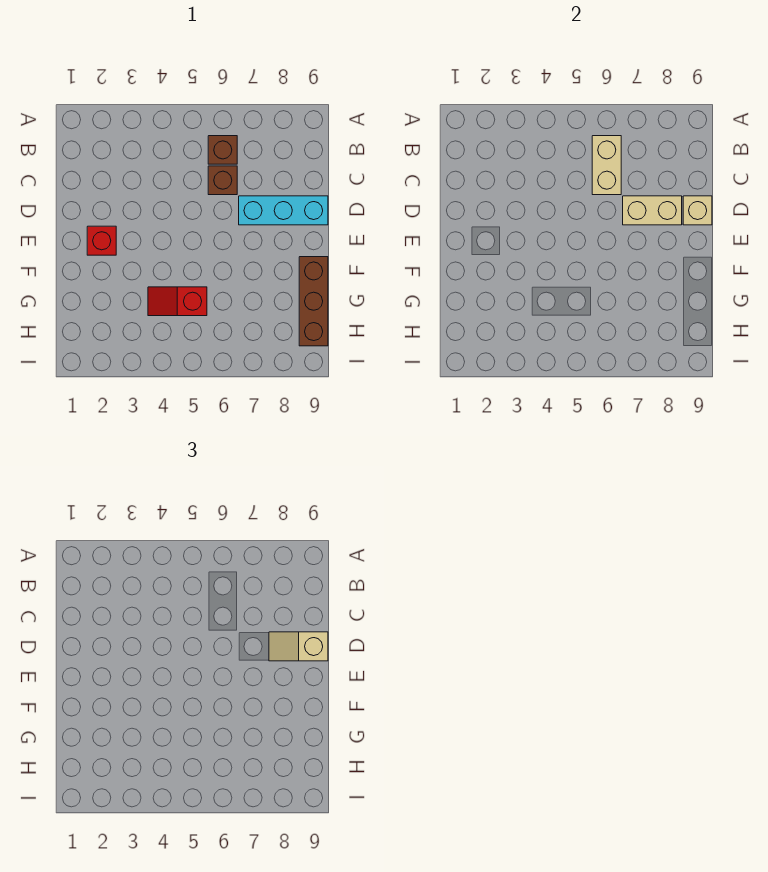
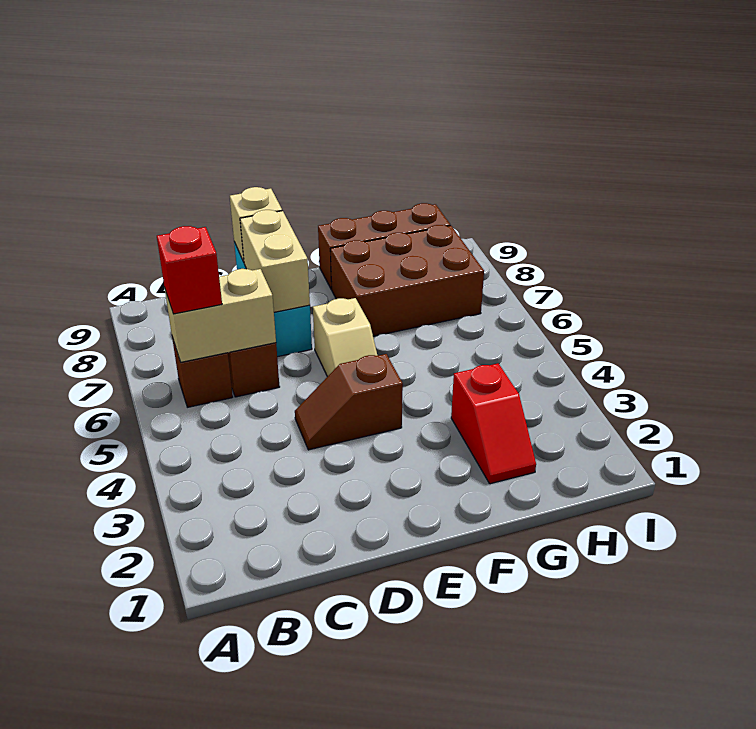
none -> brown slope D4:E4 level 1 top E
tan slope D8:D9 level 3 top 9 -> tan slope E5:E6 level 1 top 6
red brick E2 level 1 -> red brick B6 level 3
none -> brown brick F7:H8 level 1
red slope G4:G5 level 1 top 5 -> red slope G2:G3 level 1 top 3

